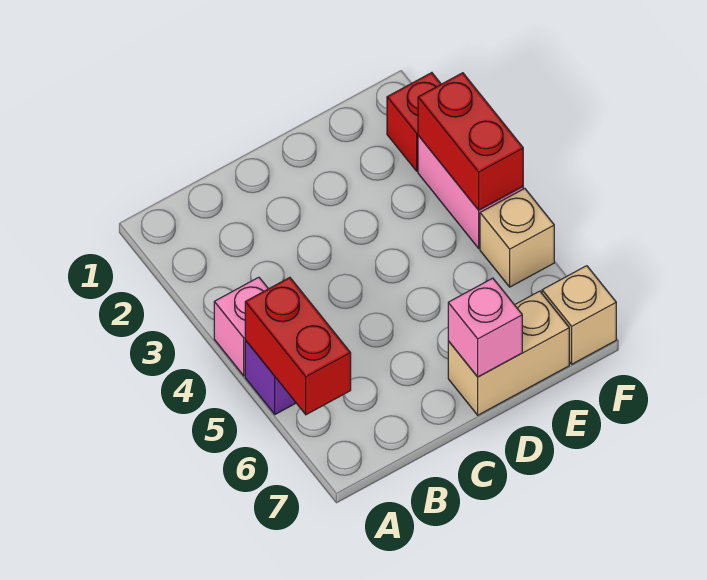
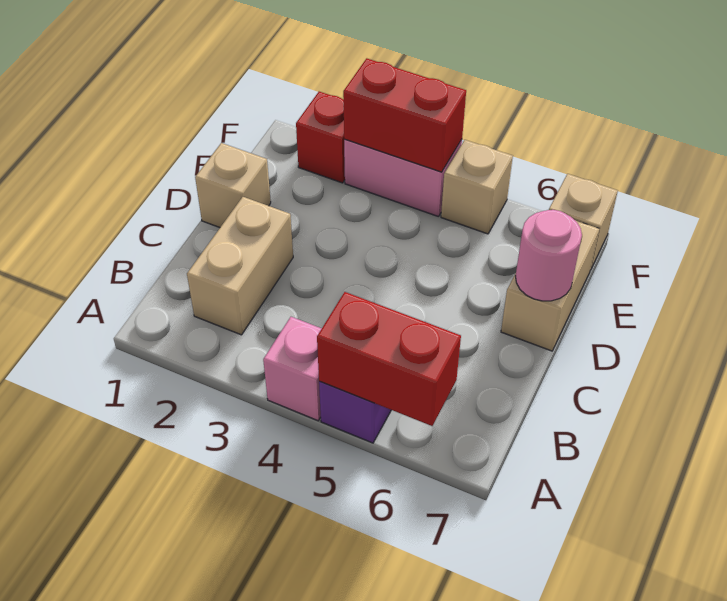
none -> tan brick B2:C2 level 1
none -> tan brick D1 level 1
pink brick D7 level 2 -> pink round brick D7 level 2

